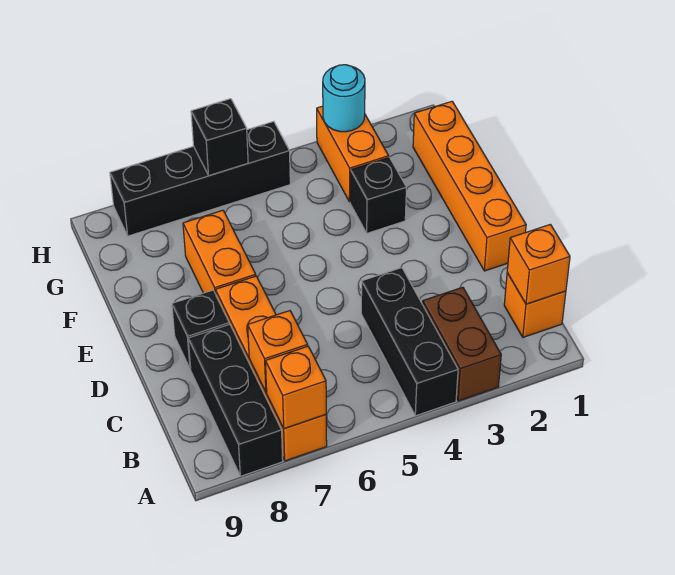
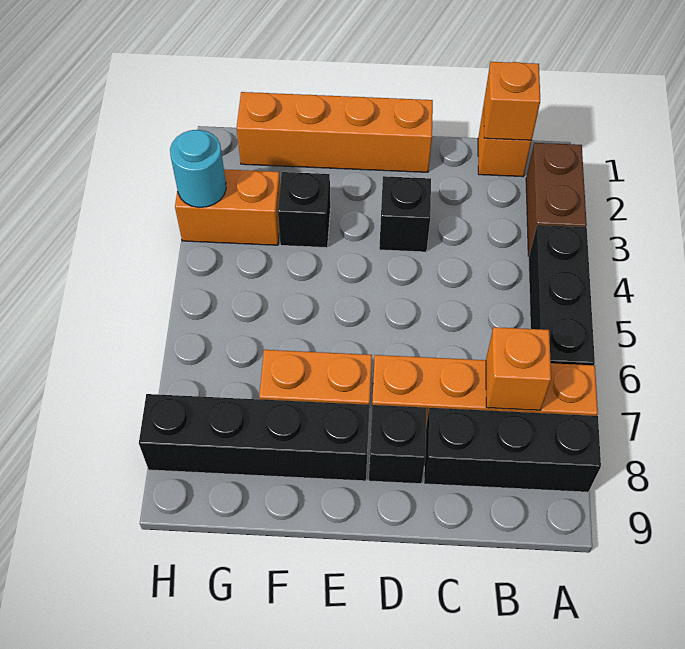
brown brick A3:B3 level 1 -> brown brick A2:A3 level 1
black brick A4:C4 level 1 -> black brick A4:A6 level 1
orange brick A7 level 2 -> none
black brick H5:H8 level 1 -> black brick E8:H8 level 1
black brick H6 level 2 -> black brick D3 level 1

